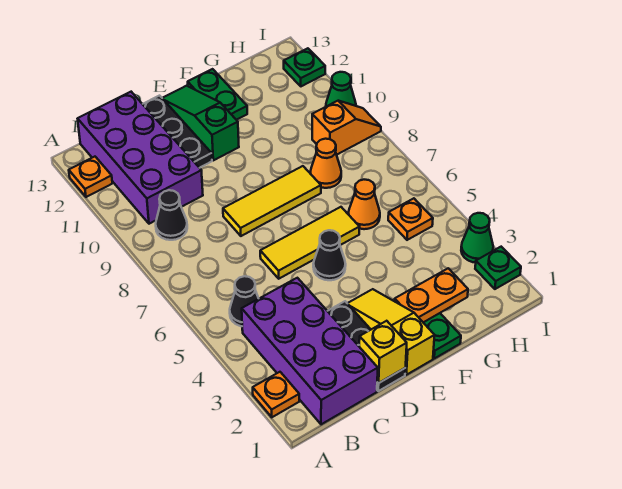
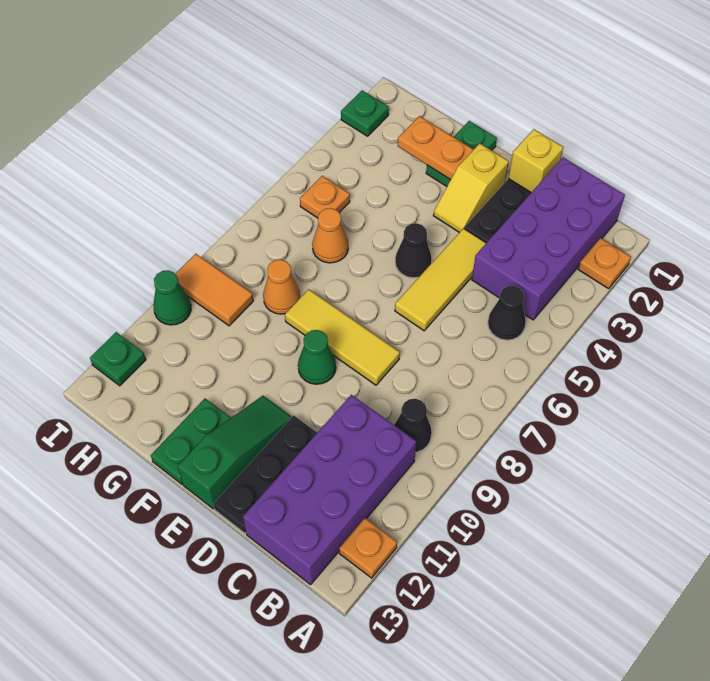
yellow tile D6:F6 level 1 -> yellow tile D4:D6 level 1
yellow slope E1:E3 level 1 top 1 -> yellow slope E2:E3 level 1 top 2
green slope E11:E13 level 1 top 11 -> green slope E11:E13 level 1 top 13
orange slope H9:I9 level 1 top H -> orange tile H9:I9 level 1
green cone I3 level 1 -> green cone E9 level 1

